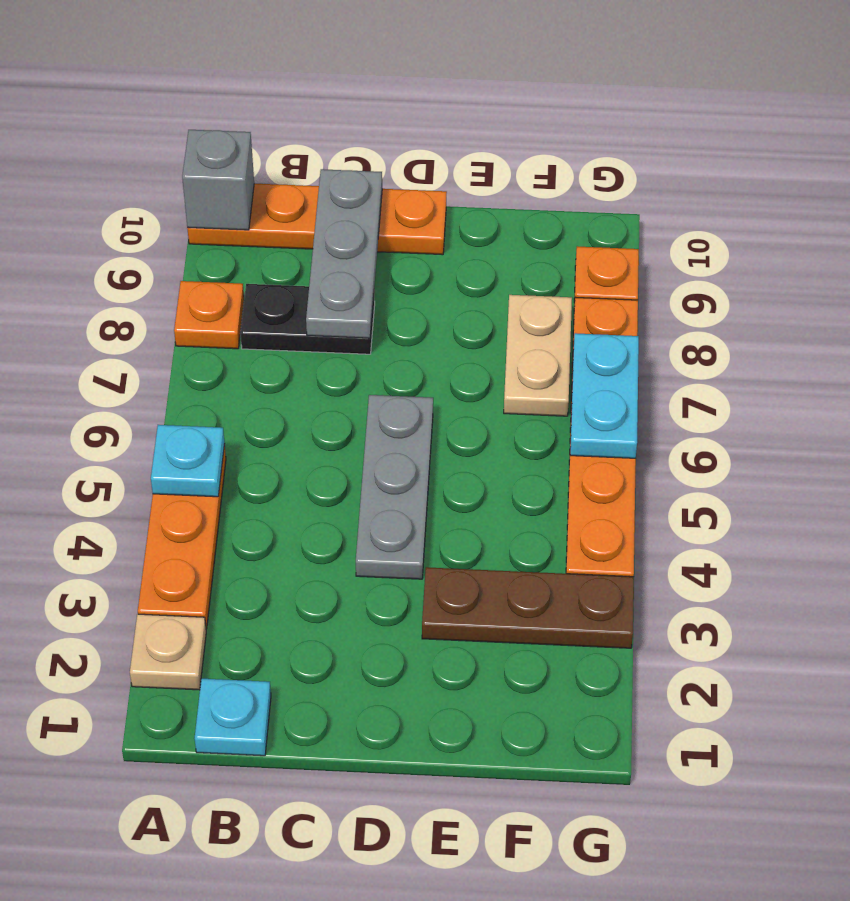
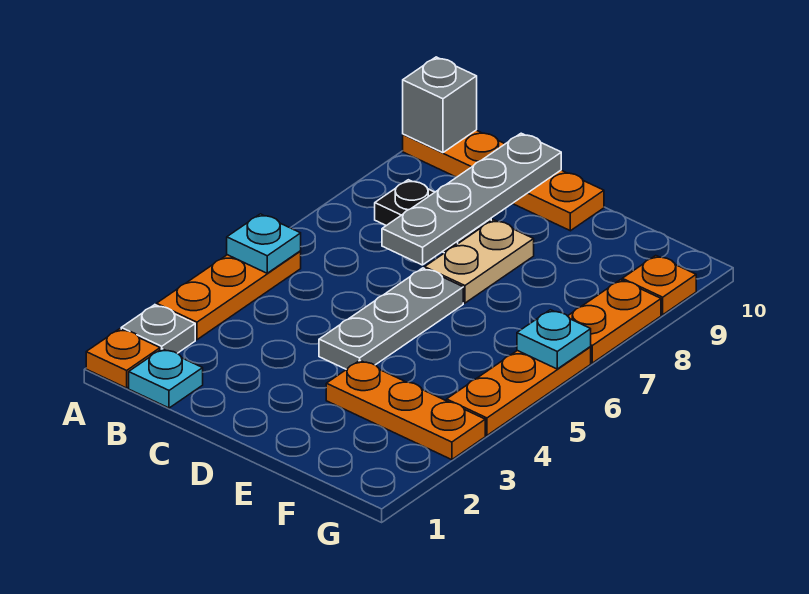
tan plate A2 level 1 -> grey plate A2 level 1
orange plate A8 level 1 -> orange plate A1 level 1
grey plate C8:C10 level 2 -> grey plate C7:C10 level 2
brown plate E3:G3 level 1 -> orange plate E3:G3 level 1
tan plate F7:F8 level 1 -> tan plate D7:D8 level 1
cyan plate G6:G7 level 2 -> cyan plate G6 level 2

